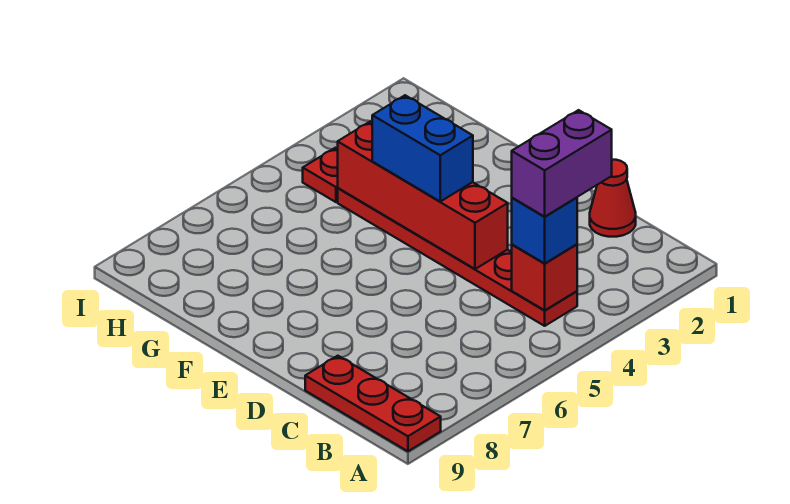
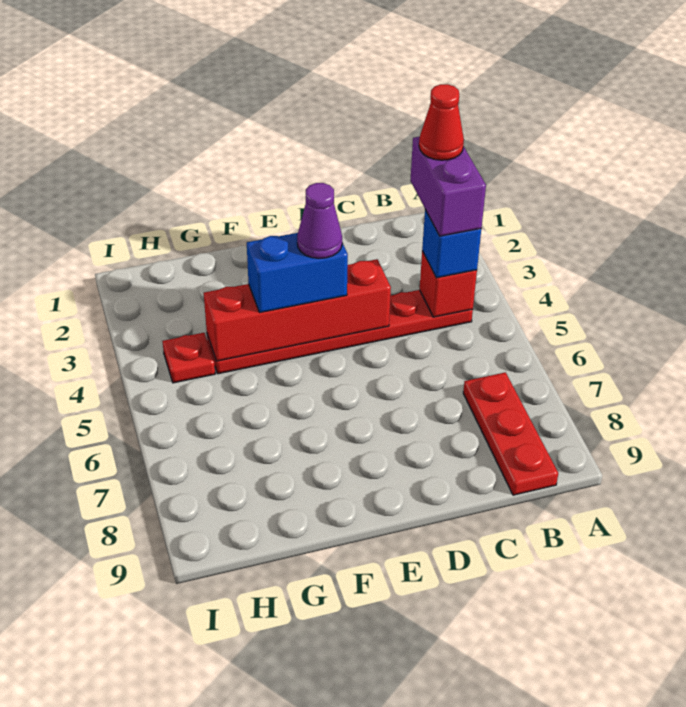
red plate A9:C9 level 1 -> red plate B7:B9 level 1
red cone C1 level 1 -> red cone B3 level 5
none -> purple cone E4 level 4

